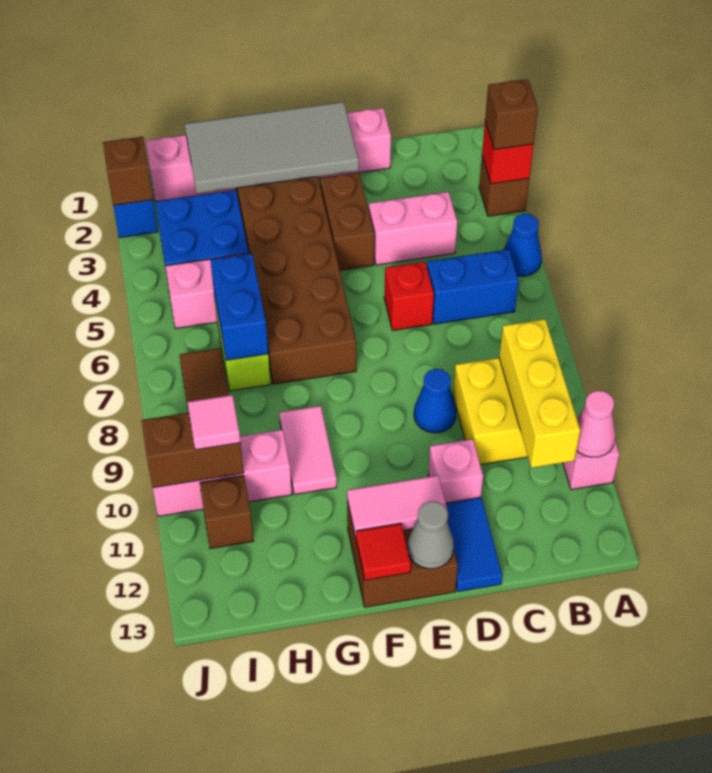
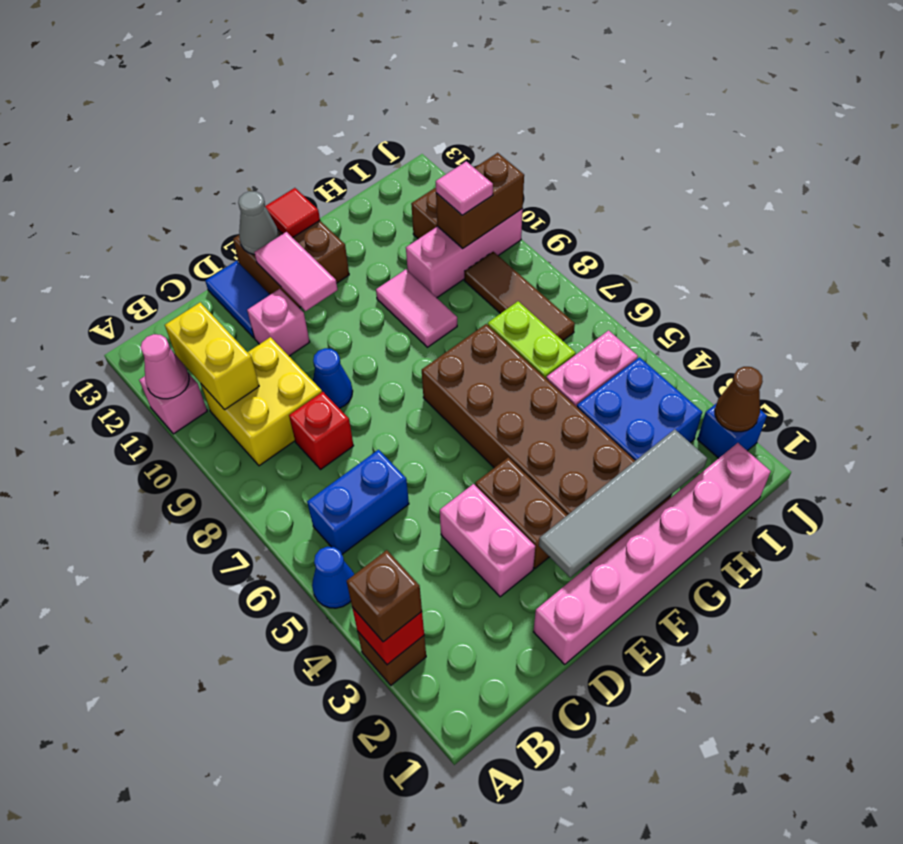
yellow brick B9:B11 level 2 -> yellow brick B10:B11 level 2
pink brick C4:D4 level 1 -> pink brick D3:D4 level 1
red brick D6 level 1 -> red brick C8 level 1
grey tile E1:H2 level 2 -> grey tile E2:H2 level 2
pink tile E12:F12 level 2 -> pink tile E11:E12 level 2
blue brick H6:H7 level 2 -> none
brown brick J2 level 2 -> brown cone J2 level 2

